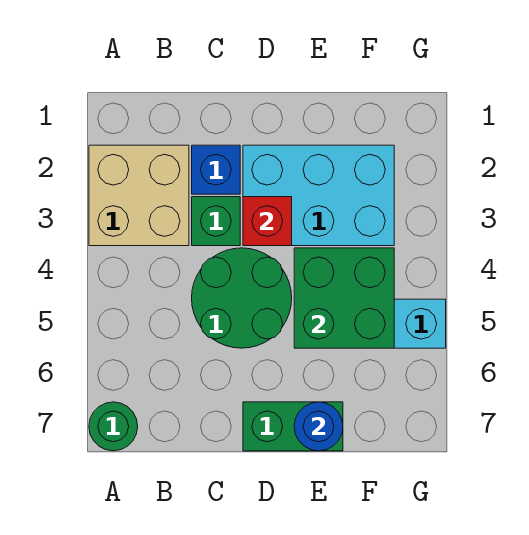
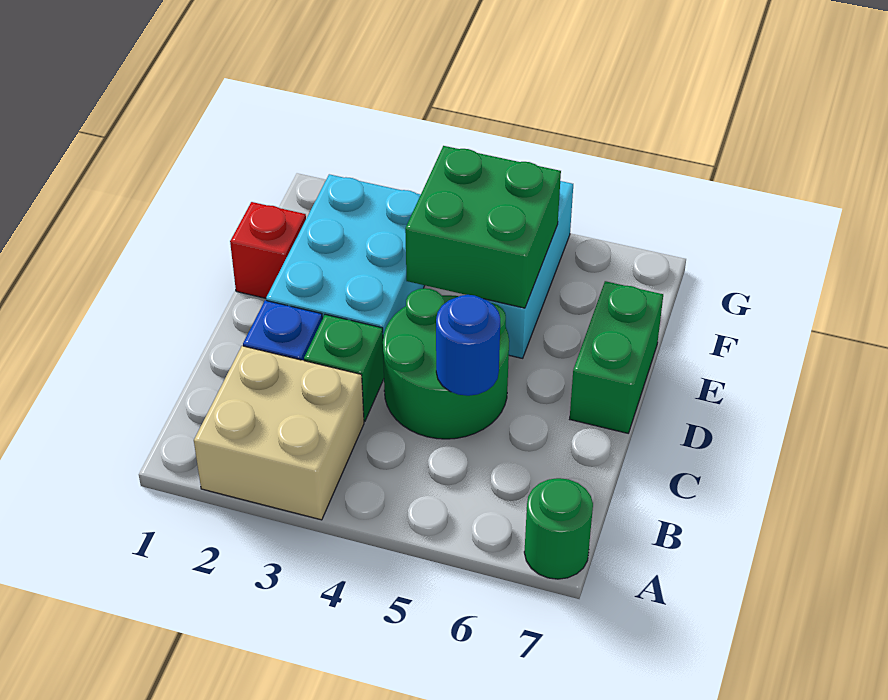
red brick D3 level 2 -> red brick E1 level 1
blue round brick E7 level 2 -> blue round brick C5 level 2

